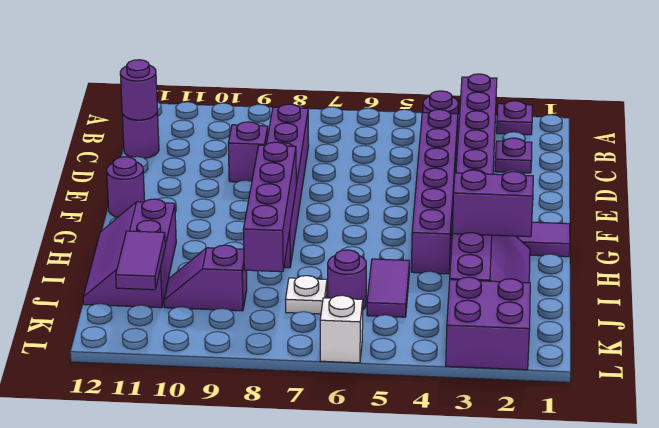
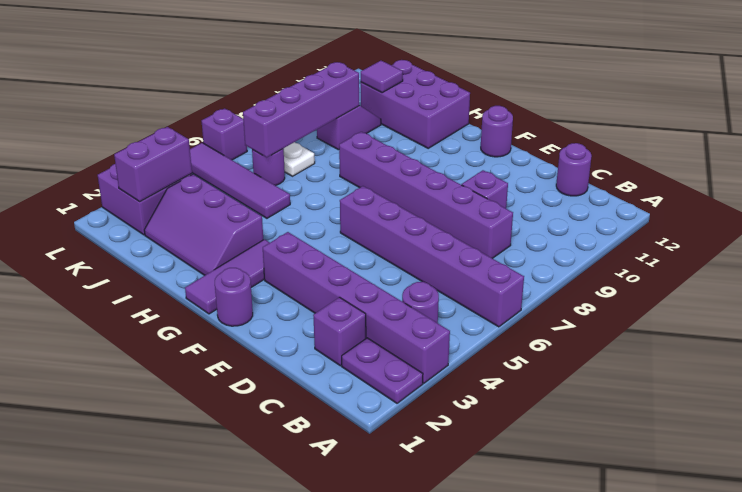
purple plate A2 level 1 -> purple plate A2:B2 level 1
purple plate C2 level 1 -> purple brick C2 level 1
purple brick C4:H4 level 1 -> purple brick A6:F6 level 1
purple round brick C12 level 2 -> purple round brick F1 level 1
purple brick G8:J8 level 2 -> purple brick J6:J9 level 2
purple brick H2:H3 level 2 -> purple brick K2:K3 level 2
purple slope H11:J12 level 1 top 11 -> purple brick H11:J12 level 1
purple tile I5:J5 level 1 -> purple tile I5:L5 level 1
purple tile J11:K11 level 2 -> purple tile J11 level 2
white brick L6 level 1 -> purple brick L6 level 1

